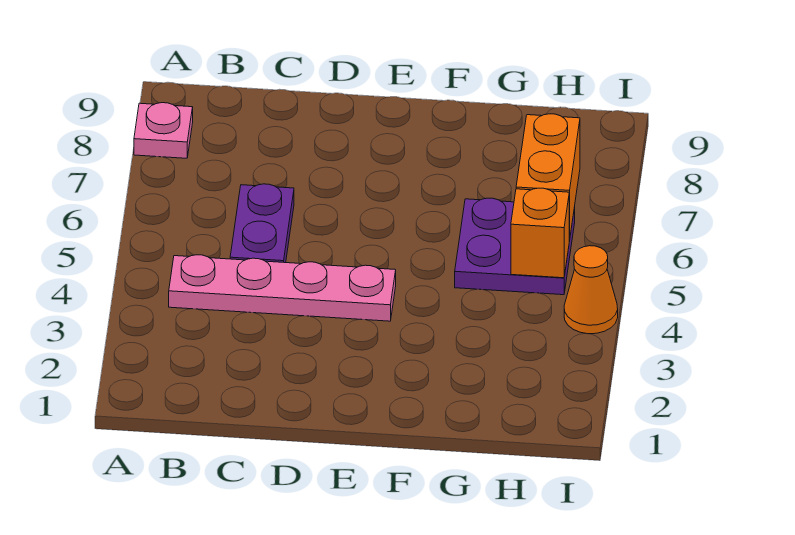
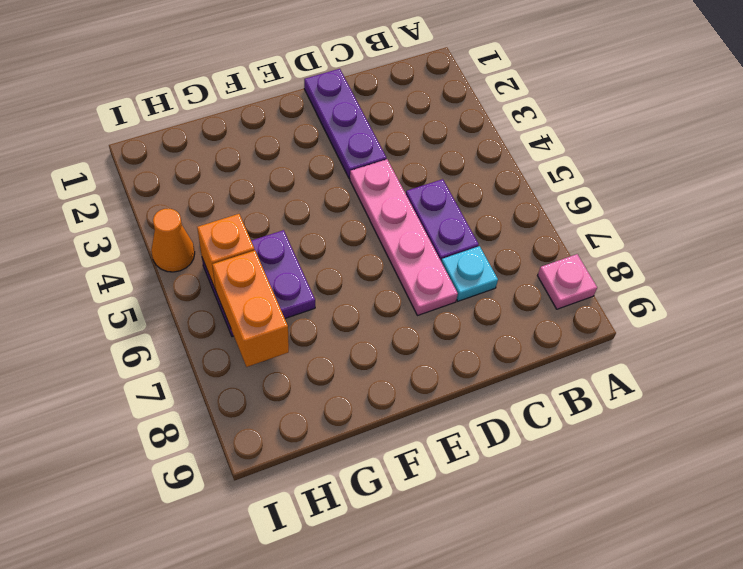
pink plate B4:E4 level 1 -> pink plate D4:D7 level 1
none -> cyan plate C7 level 1
none -> purple plate D1:D3 level 1

